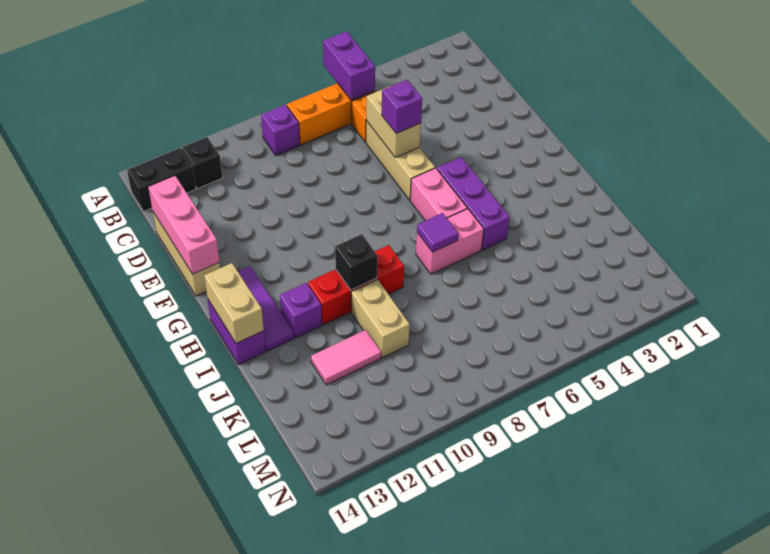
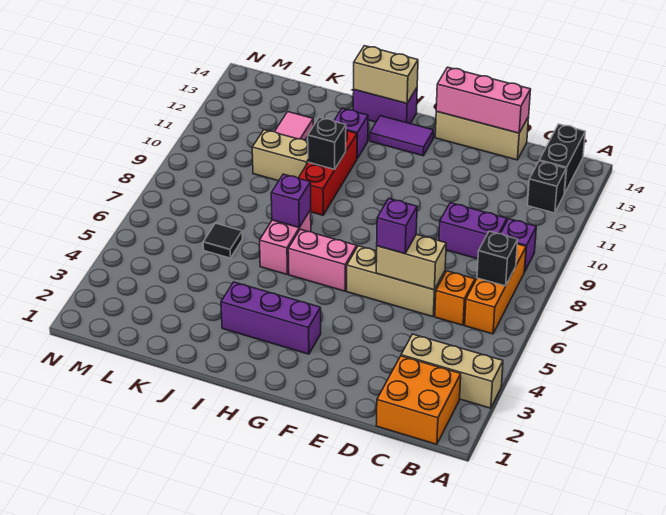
none -> tan brick A3:C3 level 1
purple brick A6:B6 level 2 -> purple brick C9:D9 level 1
none -> orange brick B1:C2 level 1
none -> black brick B7 level 2
purple brick G5:I5 level 1 -> purple brick G3:I3 level 1
purple tile G13:I13 level 1 -> purple tile G13:H13 level 1
purple tile I7 level 2 -> purple brick I7 level 2
none -> black tile K6 level 1

